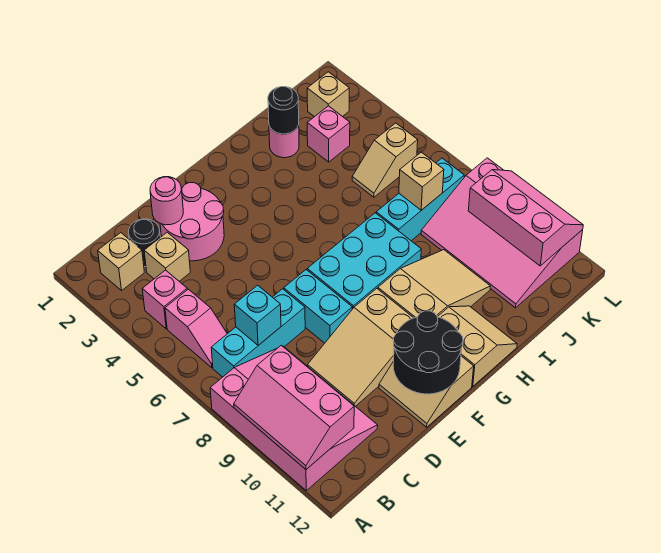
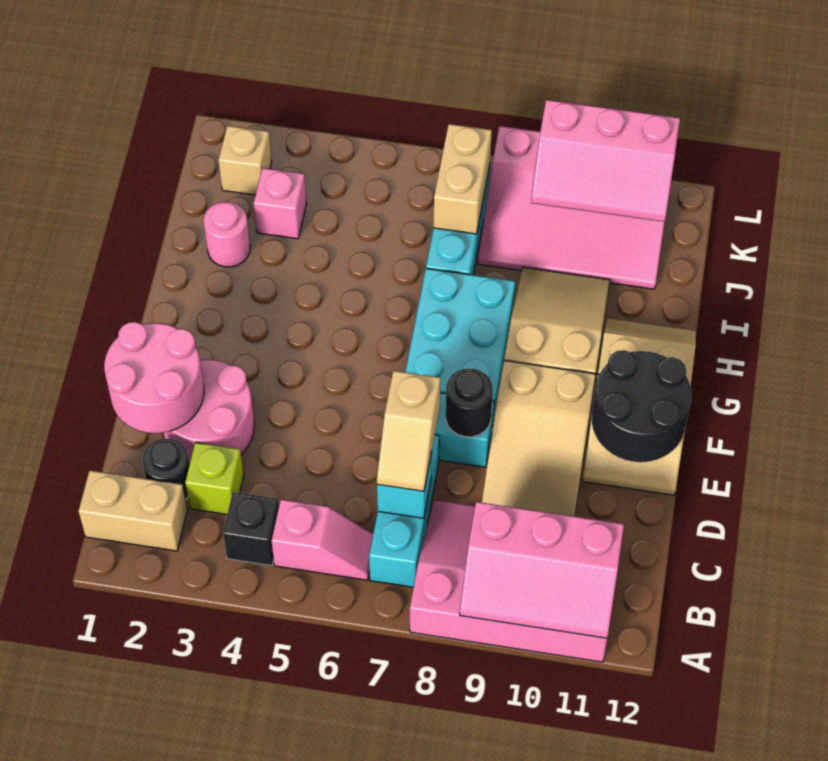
tan brick B2 level 1 -> tan brick B1:B2 level 1
pink brick B4 level 1 -> black brick B4 level 1
tan brick C3 level 1 -> lime brick C3 level 1
pink round brick D2 level 2 -> pink round brick D1:E2 level 2
black round brick I2 level 2 -> black round brick E8 level 2
tan slope J5:K5 level 1 top K -> tan slope C7:D7 level 3 top D
tan brick J7 level 2 -> tan brick J7:K7 level 2
pink slope K9:L11 level 2 top K -> pink slope K9:L11 level 2 top L

